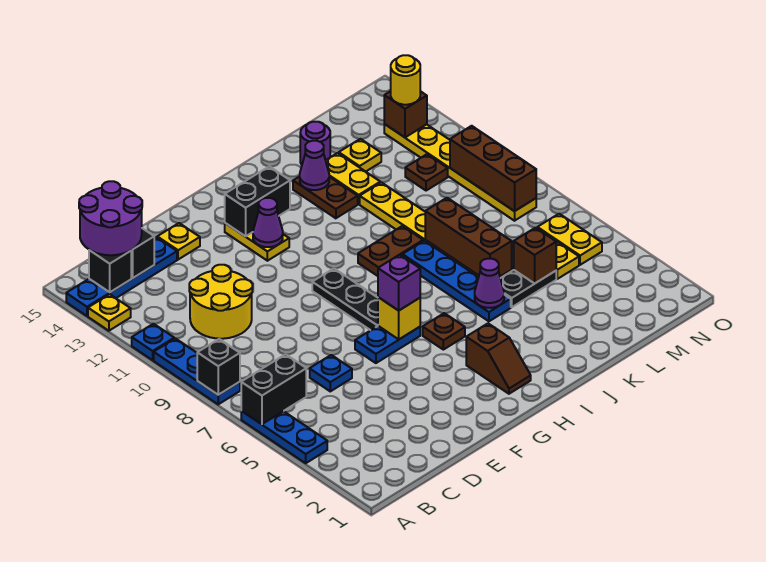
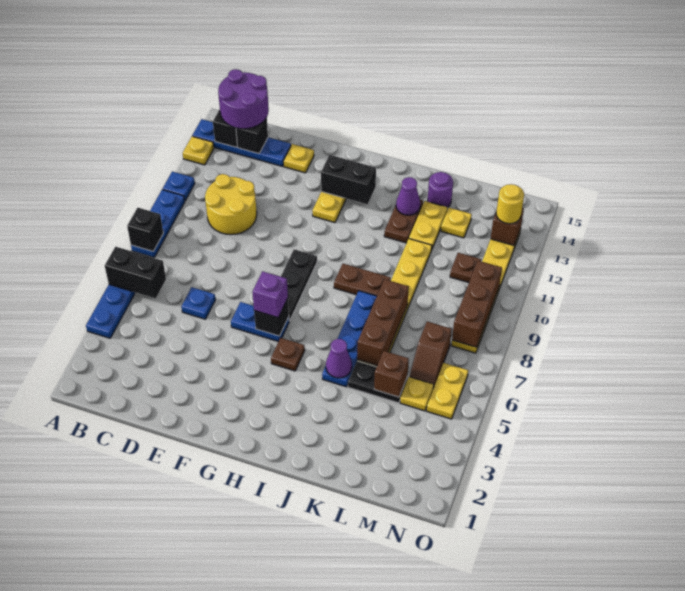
yellow brick G6 level 2 -> black brick G6 level 2
purple cone G12 level 2 -> none
brown slope H2:H3 level 1 top 3 -> brown slope M6:M7 level 1 top 7

